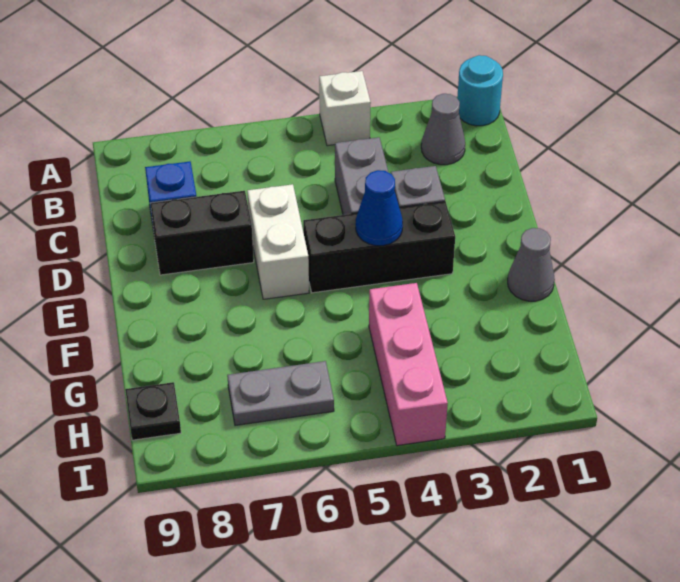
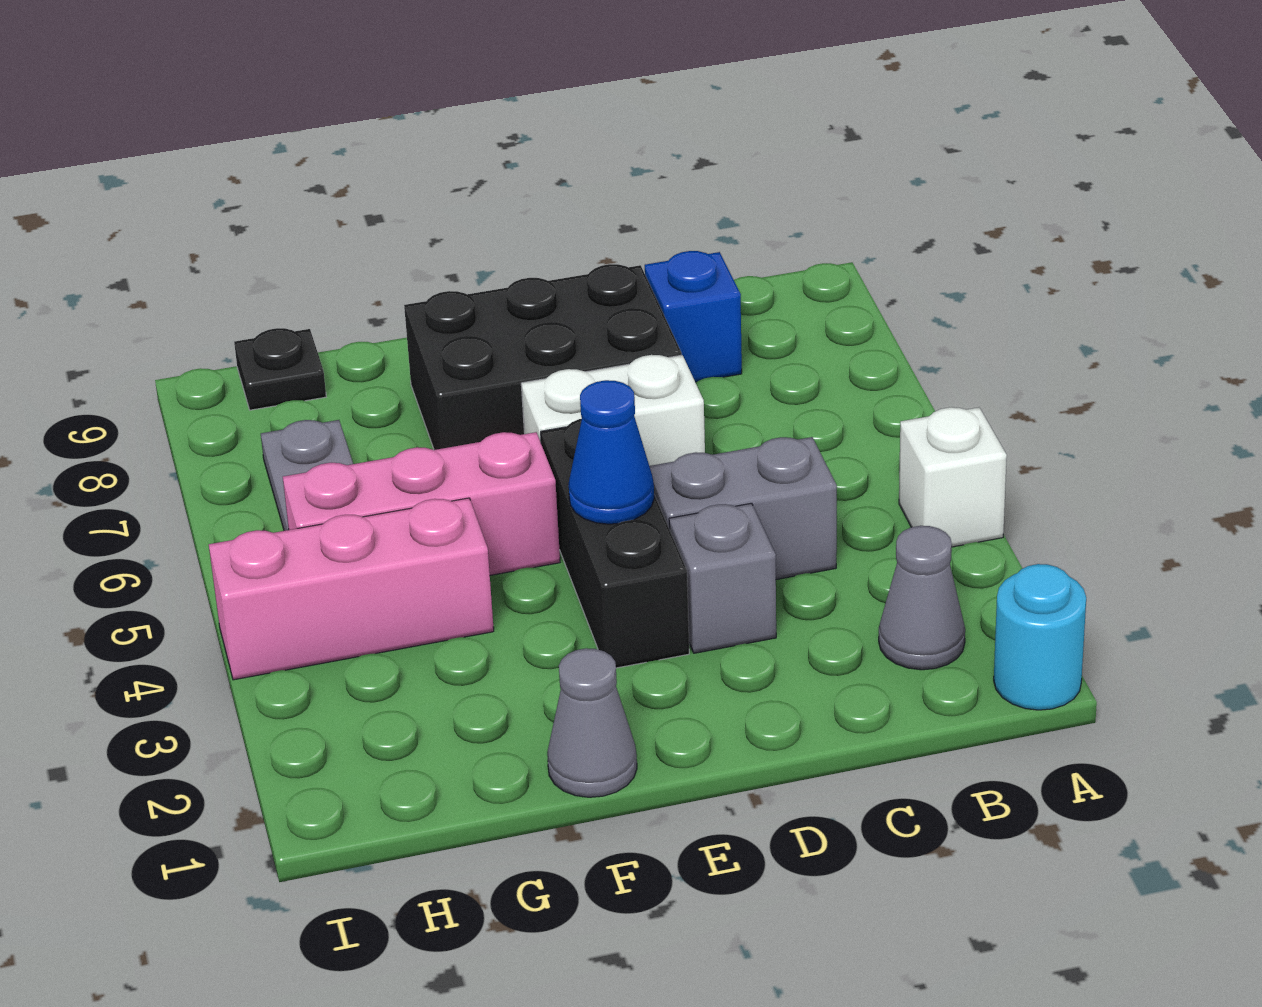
black brick D7:D8 level 1 -> black brick D7:F8 level 1
none -> pink brick F5:H5 level 1

